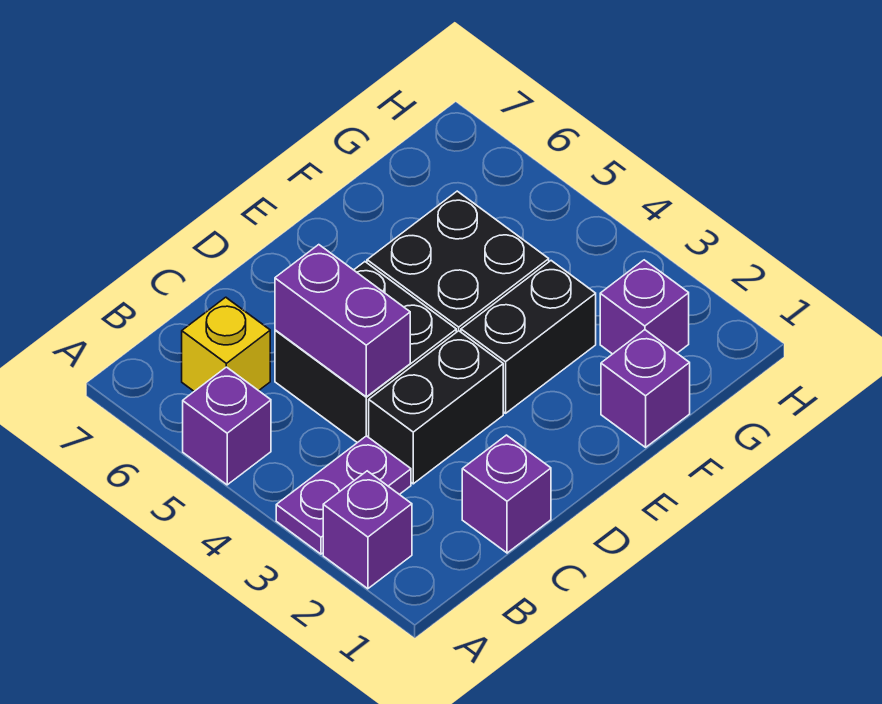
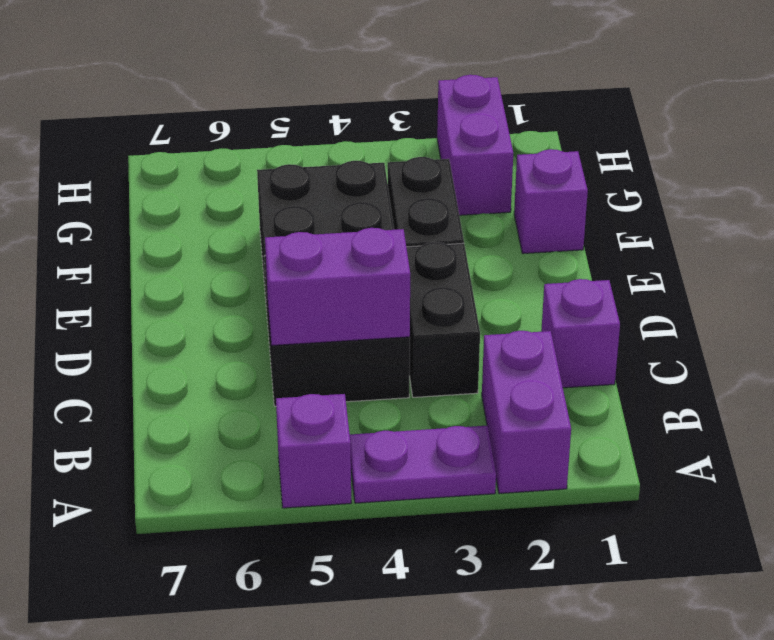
purple brick A2 level 1 -> purple brick A2:B2 level 1
purple plate A3:B3 level 1 -> purple plate A3:A4 level 1
yellow brick B6 level 1 -> none
purple brick G2 level 1 -> purple brick G2:H2 level 1

